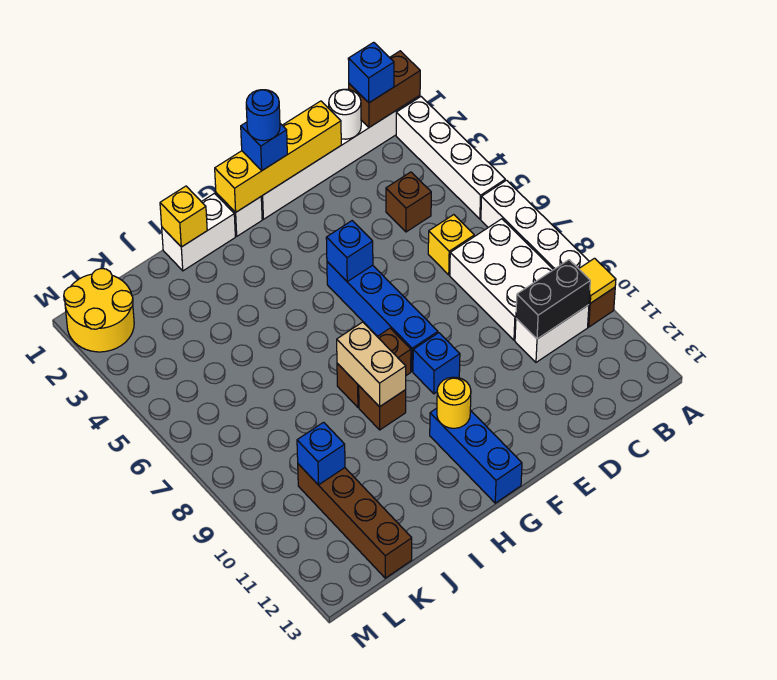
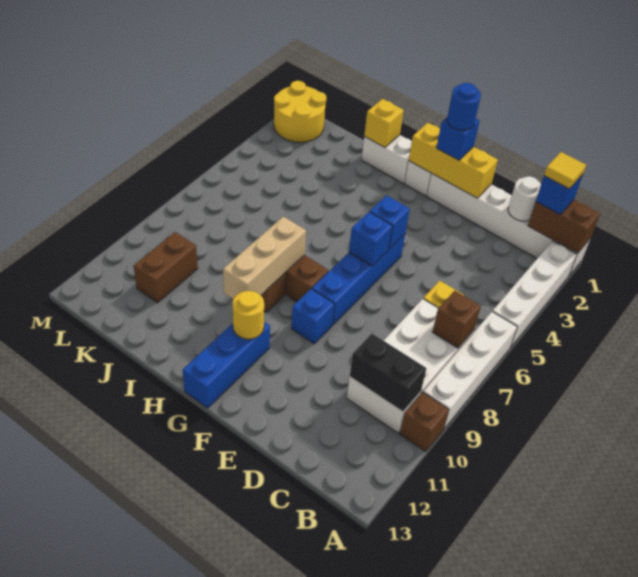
yellow tile A10 level 2 -> yellow tile B1 level 4
brown brick C4 level 1 -> brown brick B7 level 2
yellow brick D1:G1 level 2 -> yellow brick E1:G1 level 2
tan brick H8:H9 level 2 -> tan brick H8:H10 level 2
brown brick K10:K13 level 1 -> brown brick K10:K11 level 1
blue brick K10 level 2 -> blue brick F6 level 2

